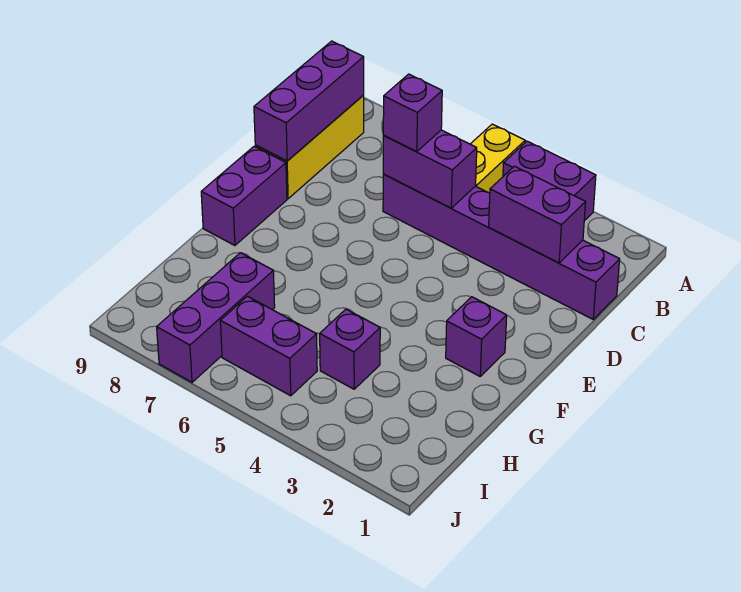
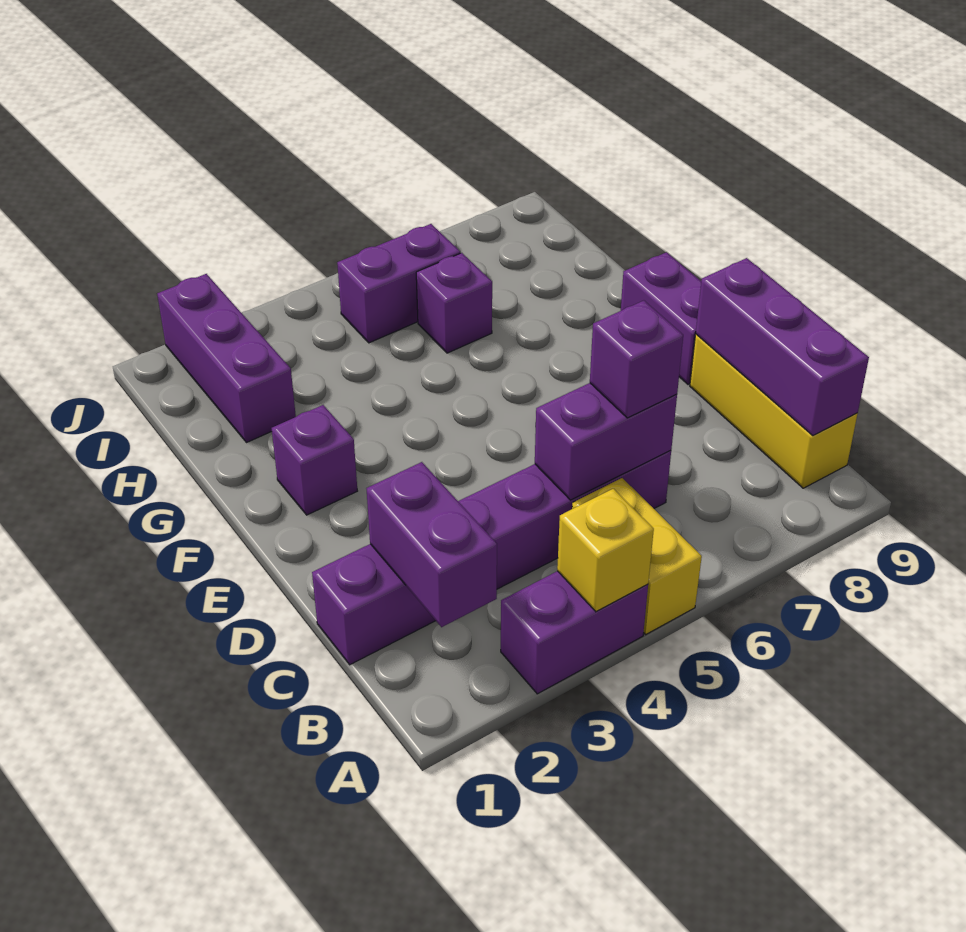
none -> yellow brick A4 level 2
purple brick C2:C3 level 2 -> purple brick B2:C2 level 2
purple brick H4 level 1 -> purple brick H6 level 1
purple brick H7:J7 level 1 -> purple brick H2:J2 level 1

